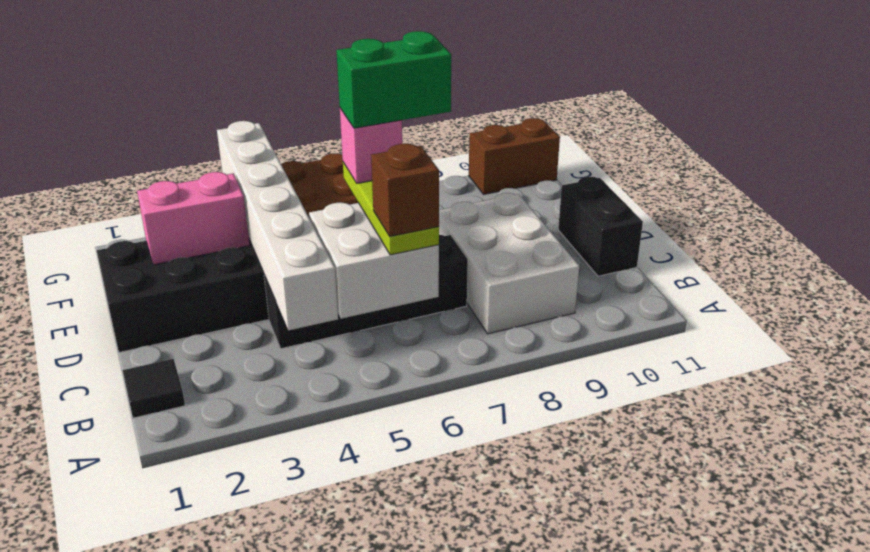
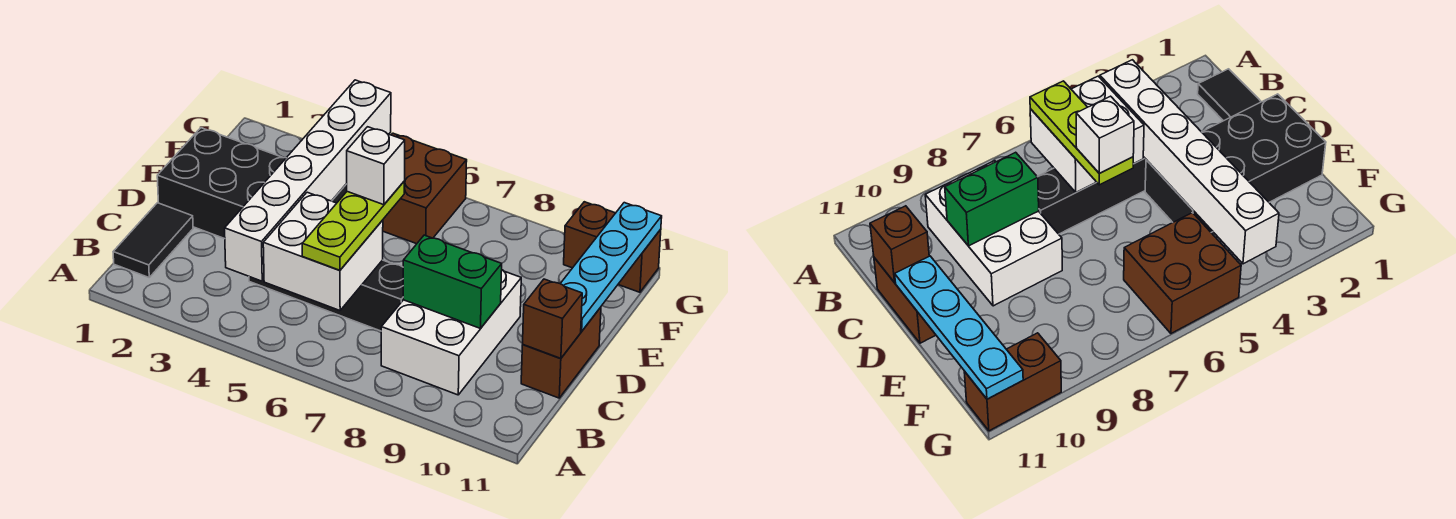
black tile B1 level 1 -> black tile B1:C1 level 1
brown brick B6 level 4 -> brown brick C11 level 2
black brick C11:D11 level 1 -> brown brick C11:D11 level 1
pink brick D6 level 4 -> white brick D6 level 4
green brick D6:D7 level 5 -> green brick C8:C9 level 2
none -> cyan plate D11:G11 level 2
pink brick E2:E3 level 2 -> none

